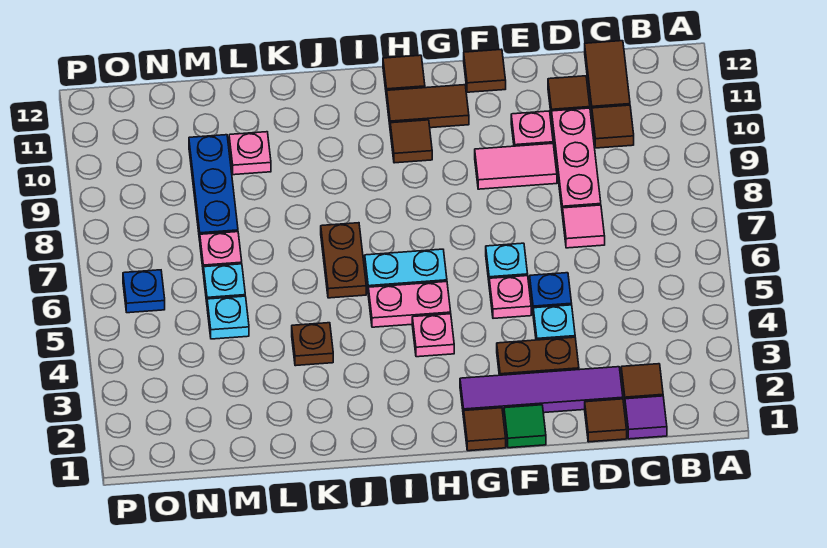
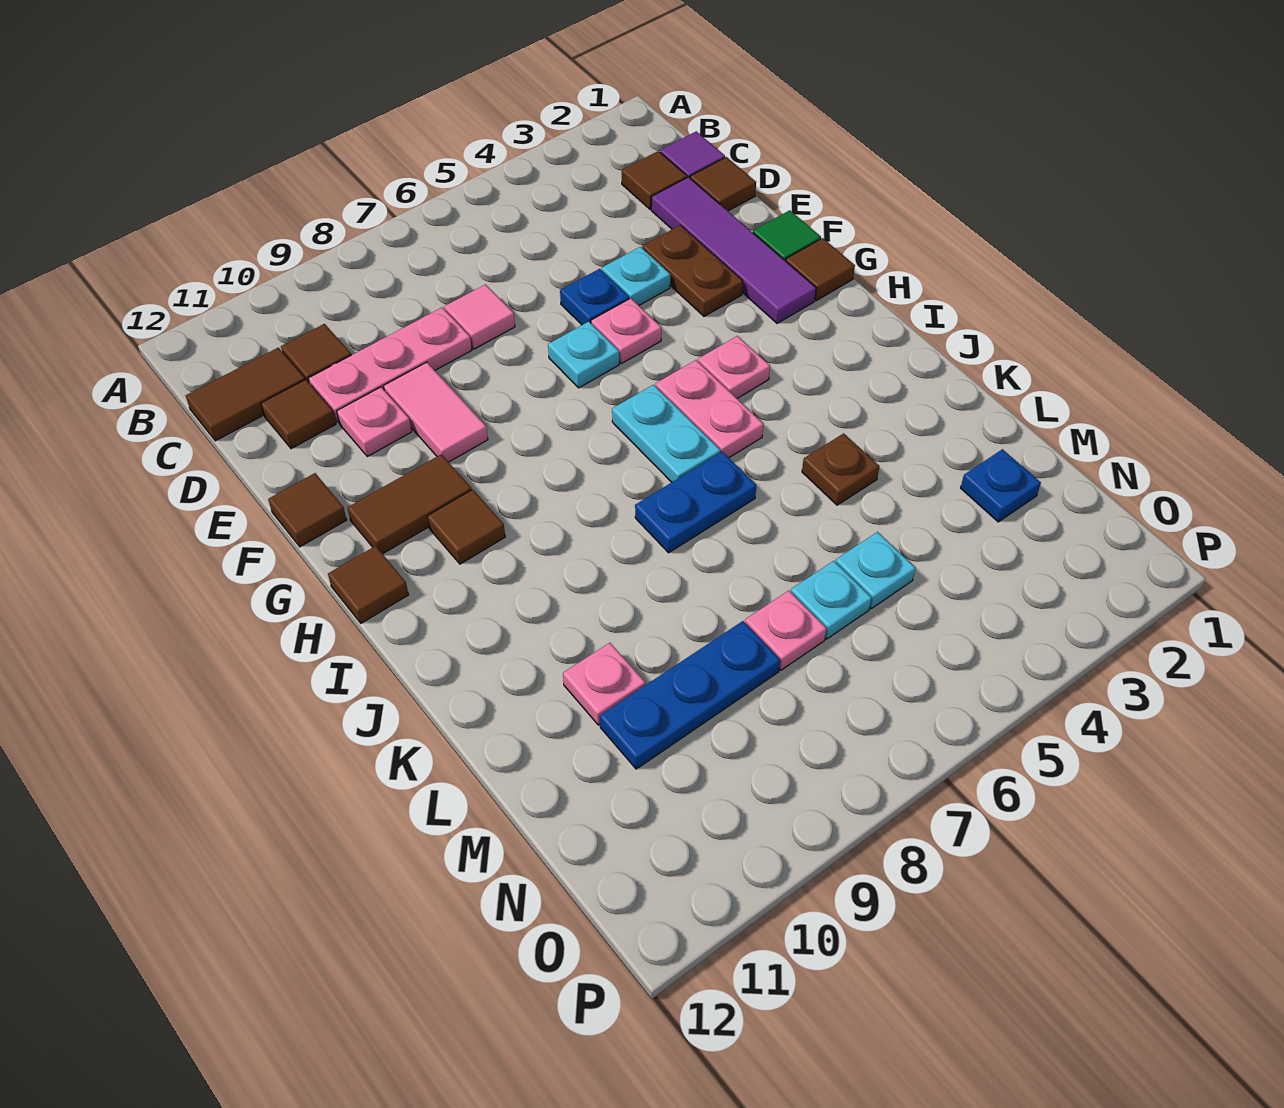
brown tile G11:H11 level 1 -> brown tile G10:G11 level 1
brown plate J6:J7 level 1 -> blue plate J6:J7 level 1
blue plate O6 level 1 -> blue plate M2 level 1

